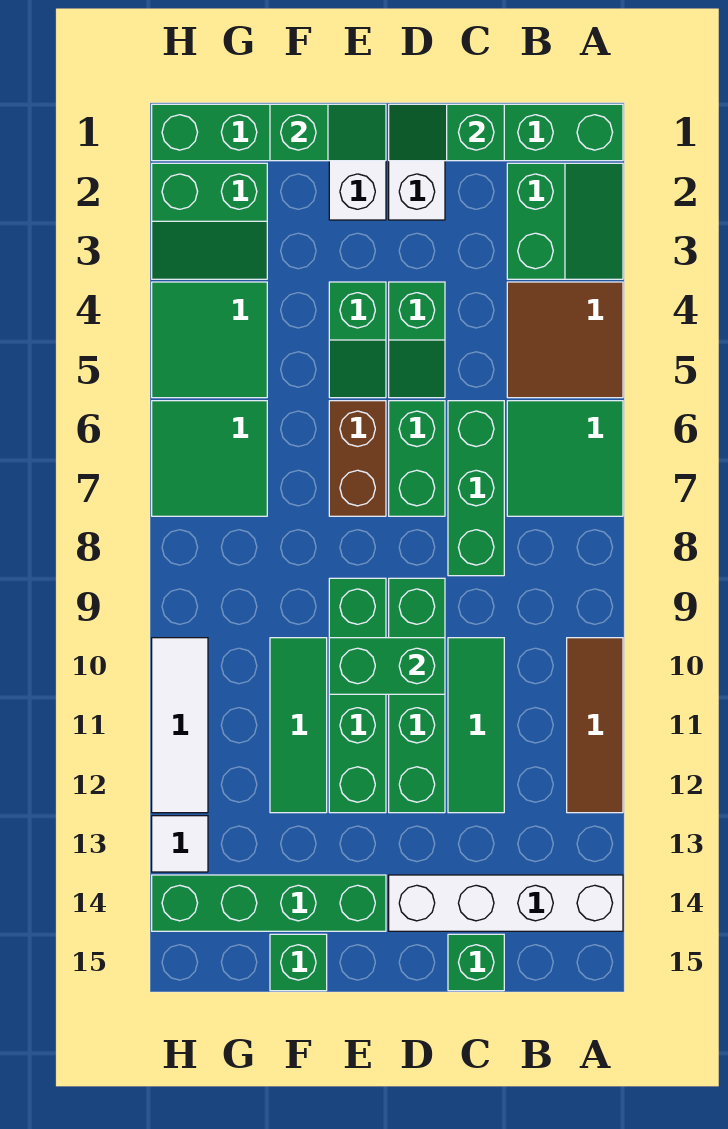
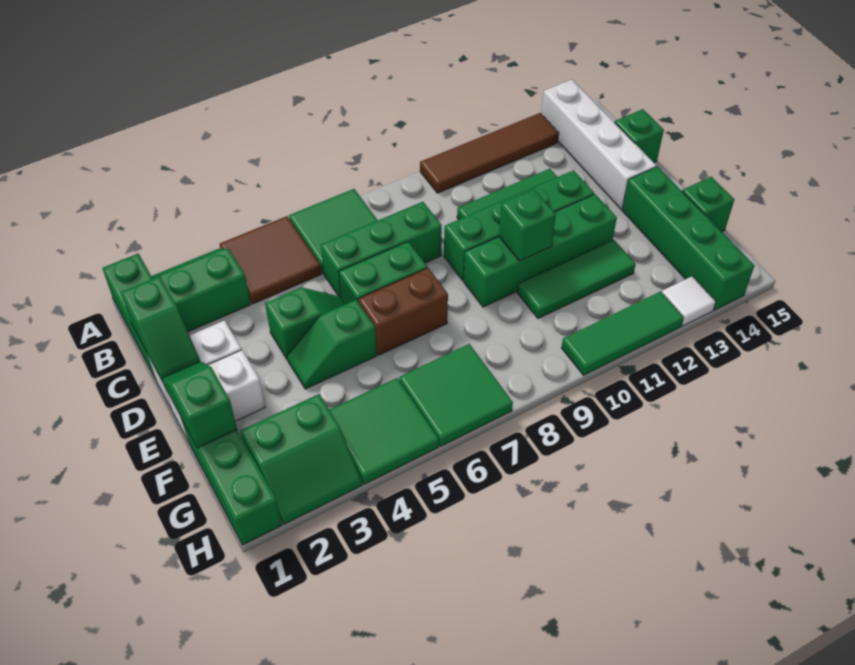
brown tile A10:A12 level 1 -> brown tile A10:A13 level 1
green brick D10:E10 level 2 -> green brick E10 level 2
green slope E4:E5 level 1 top 4 -> green slope E4:E5 level 1 top 5
green slope G2:H3 level 1 top 2 -> green slope G2:H3 level 1 top G
white tile H10:H12 level 1 -> green tile H10:H12 level 1

